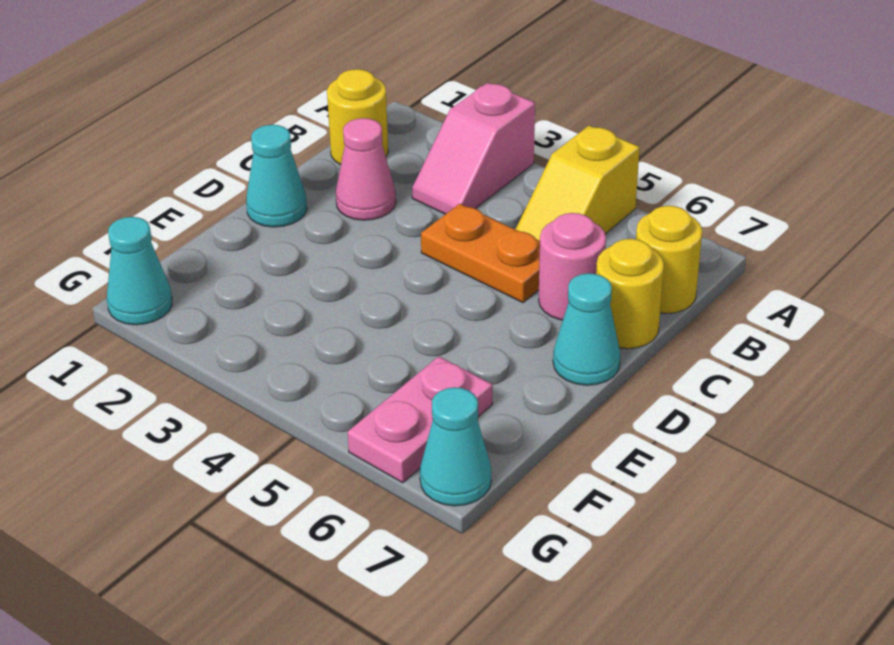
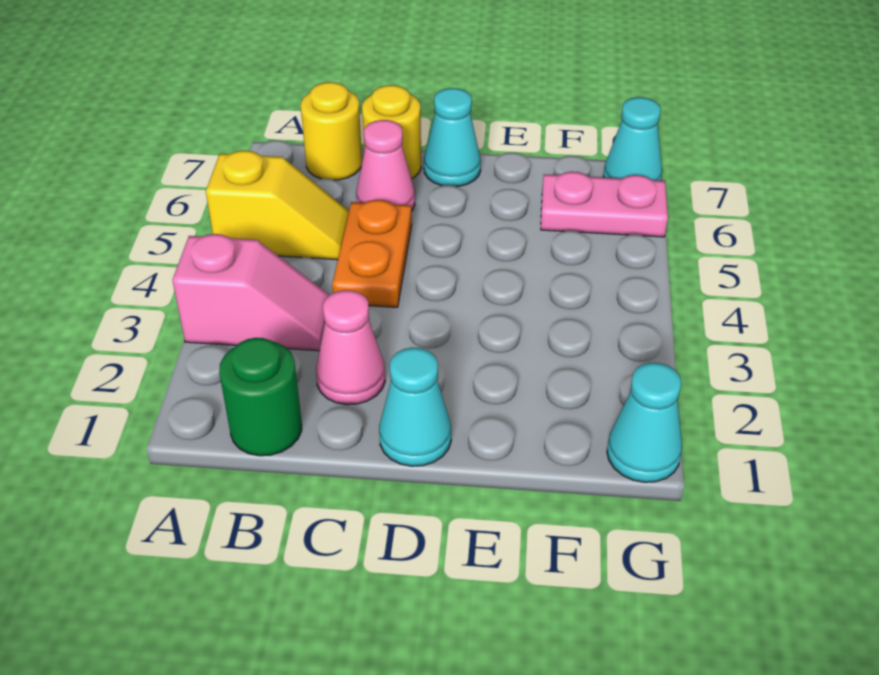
yellow round brick B1 level 1 -> green round brick B1 level 1
pink round brick C6 level 1 -> pink cone C6 level 1

